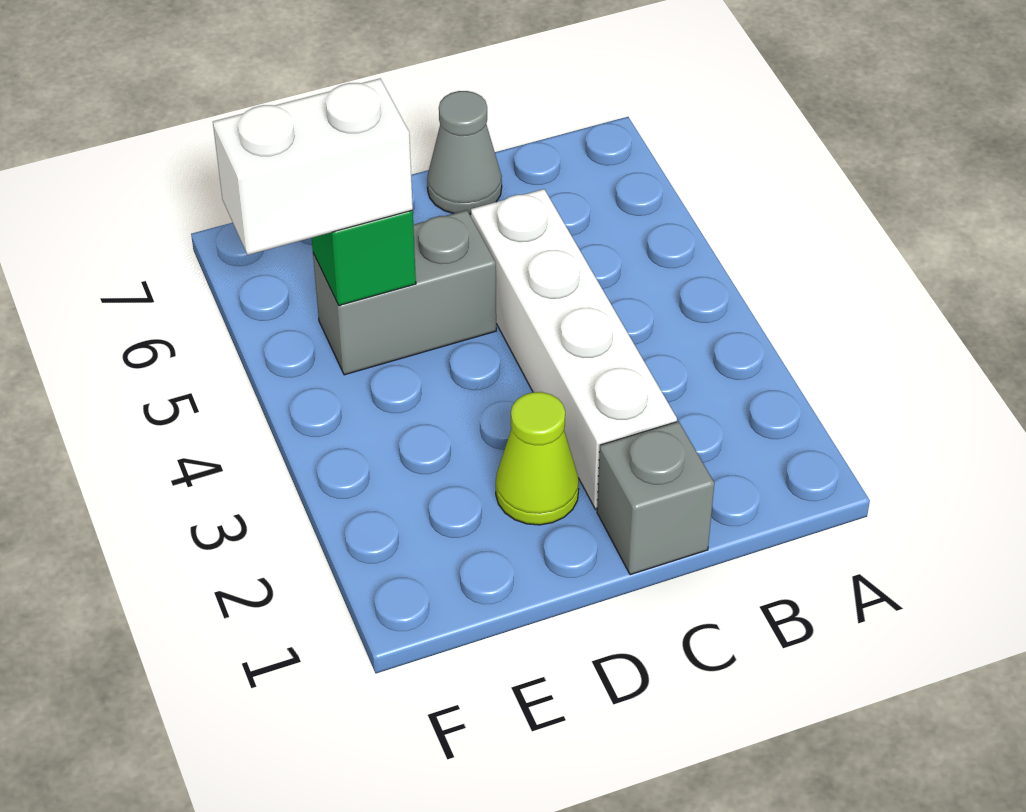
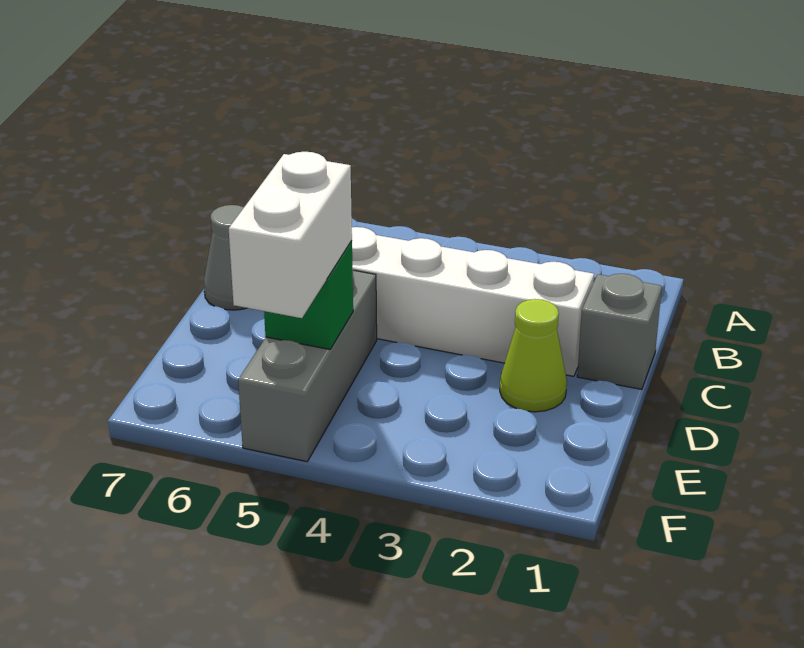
grey brick D5:E5 level 1 -> grey brick D5:F5 level 1

